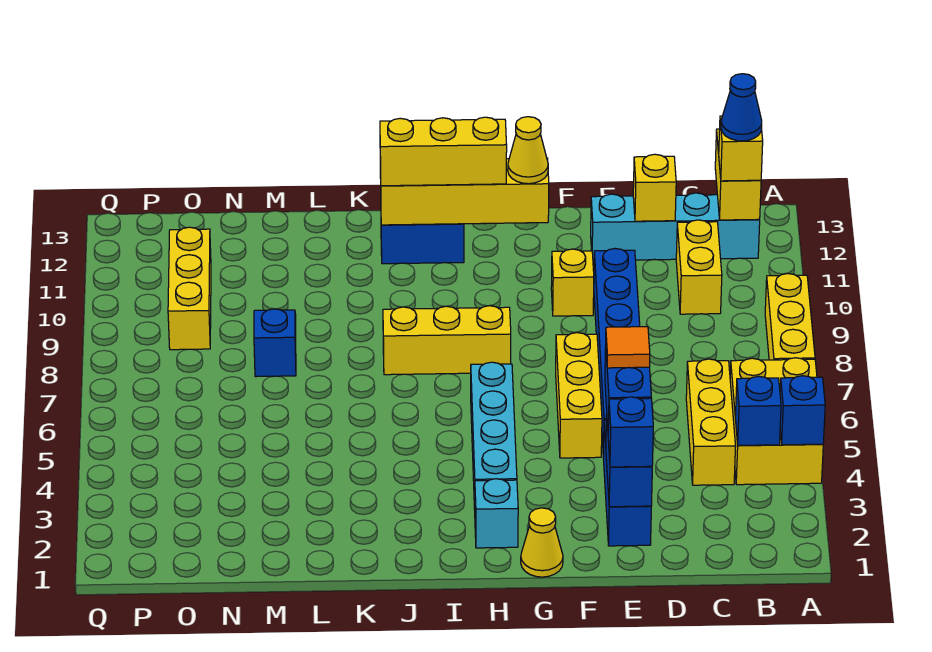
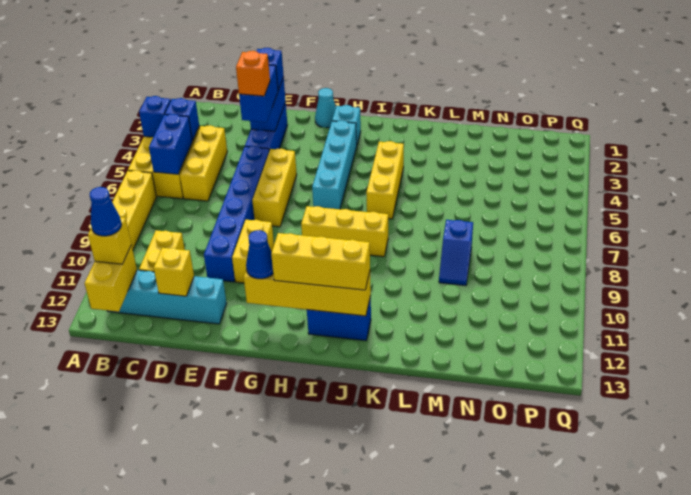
none -> blue brick B5:B6 level 2
orange tile E4 level 4 -> orange brick E4 level 4
yellow brick F10 level 1 -> yellow brick F9:F10 level 1
yellow cone G1 level 1 -> cyan cone G1 level 1
yellow cone G12 level 3 -> blue cone G12 level 3
yellow brick O9:O11 level 1 -> yellow brick J4:J6 level 1

